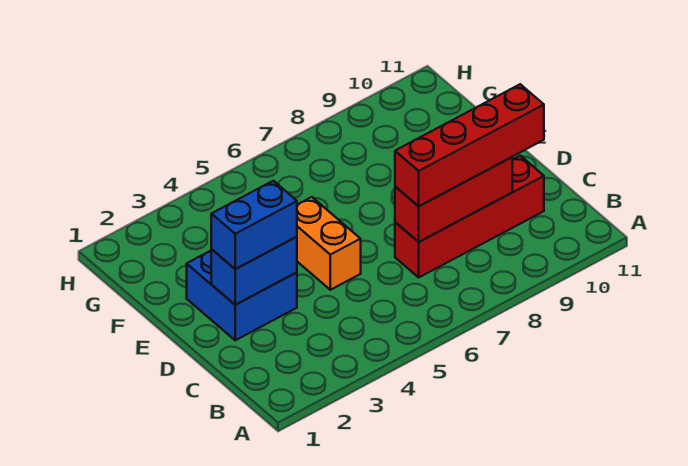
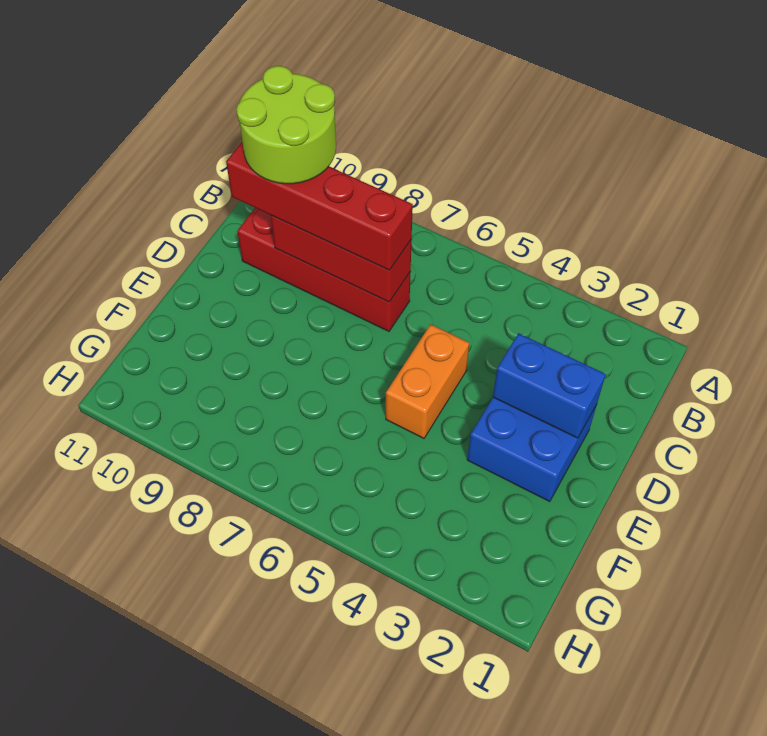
none -> lime round brick B9:C10 level 4
blue brick D2:D3 level 3 -> none

